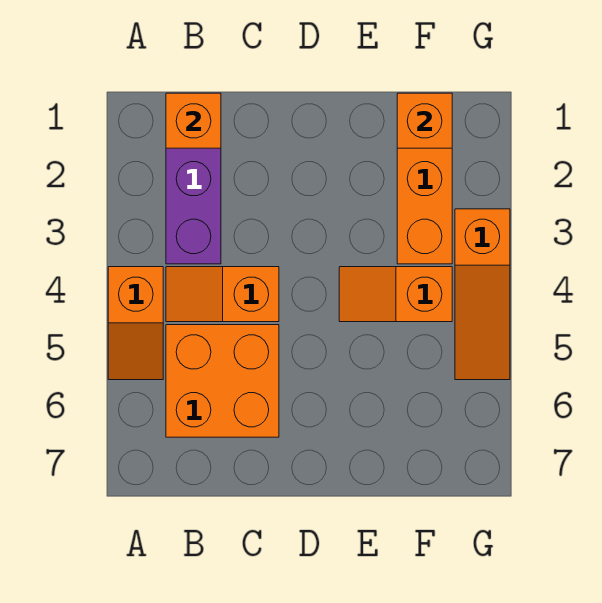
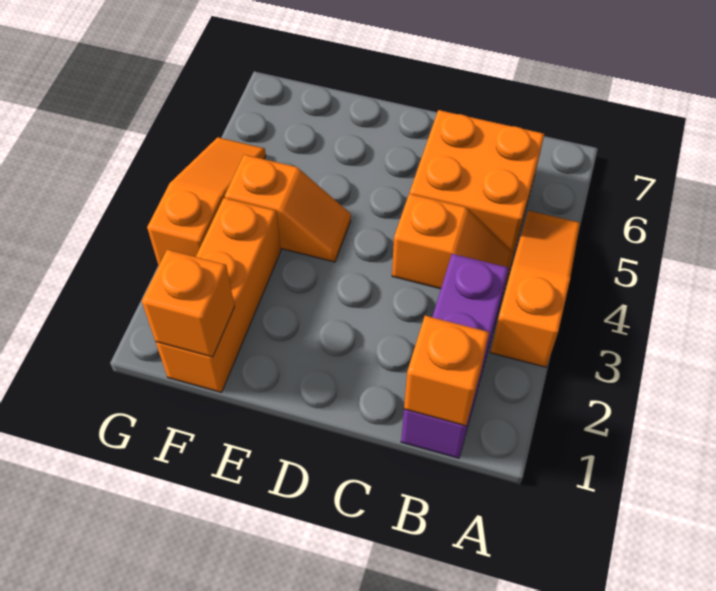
orange slope A4:A5 level 1 top 4 -> orange slope A3:A5 level 1 top 3

